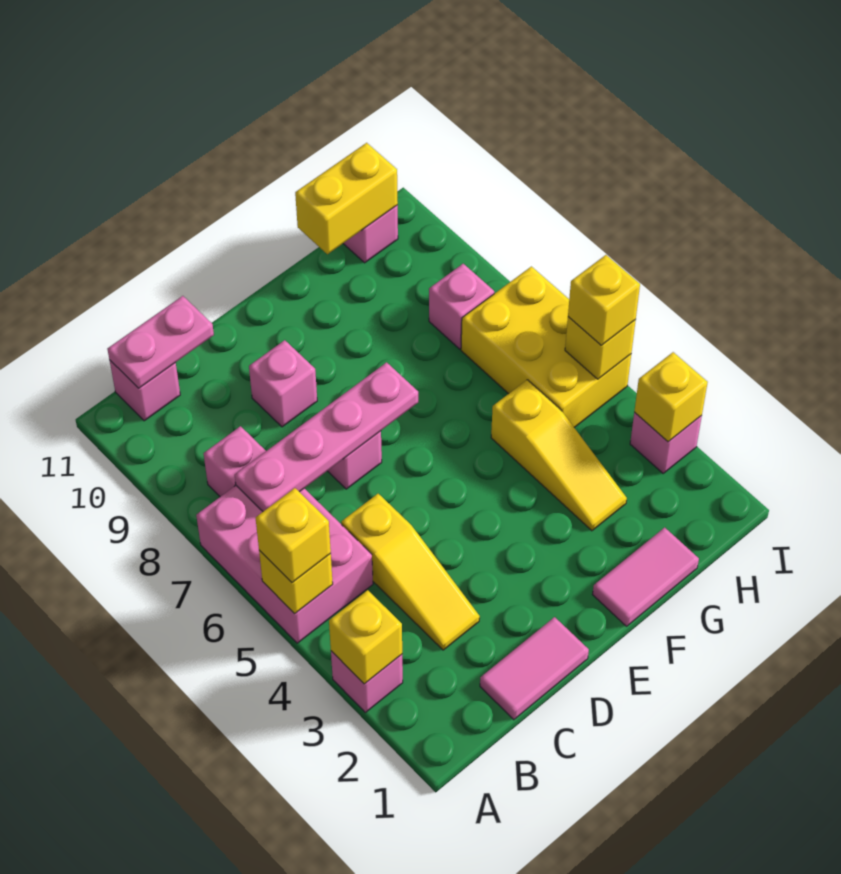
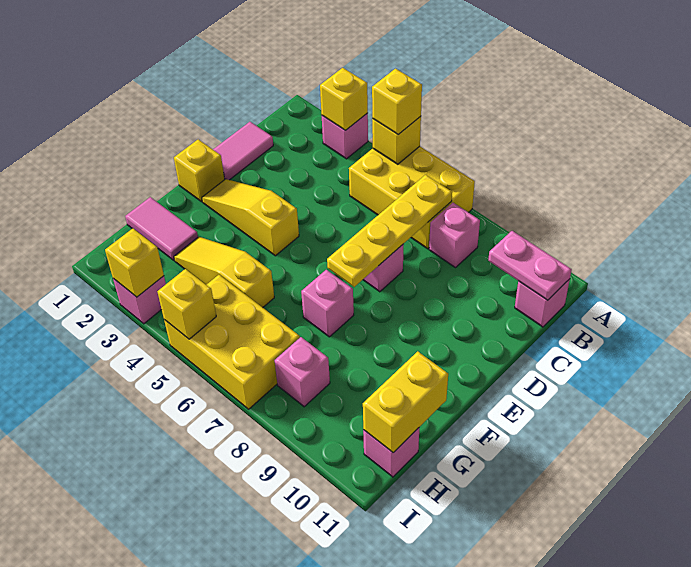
pink brick A5:B7 level 1 -> yellow brick A5:B7 level 1
pink plate B7:E7 level 2 -> yellow plate B7:E7 level 2
pink plate B11:C11 level 2 -> pink plate B10:B11 level 2
yellow slope C3:C5 level 1 top 5 -> yellow slope E2:E4 level 1 top 4
pink brick D9 level 1 -> pink brick F7 level 1
pink tile F1:G1 level 1 -> pink tile G1:G2 level 1
yellow brick I5 level 3 -> yellow brick E1 level 1

